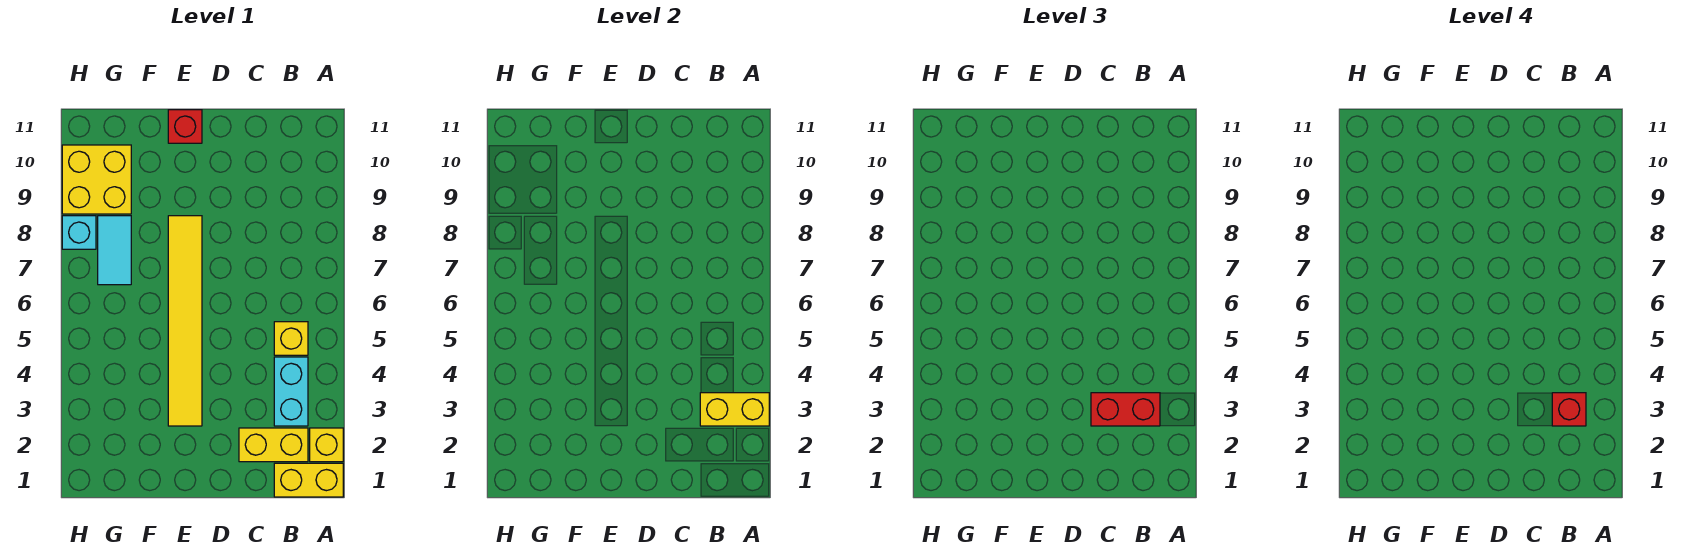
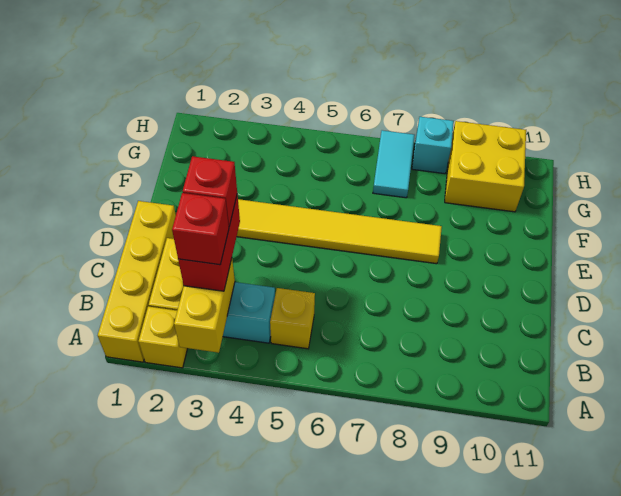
yellow brick A1:B1 level 1 -> yellow brick A1:D1 level 1
red brick E11 level 1 -> red brick C3 level 4
cyan tile G7:G8 level 1 -> cyan tile G7:H7 level 1

